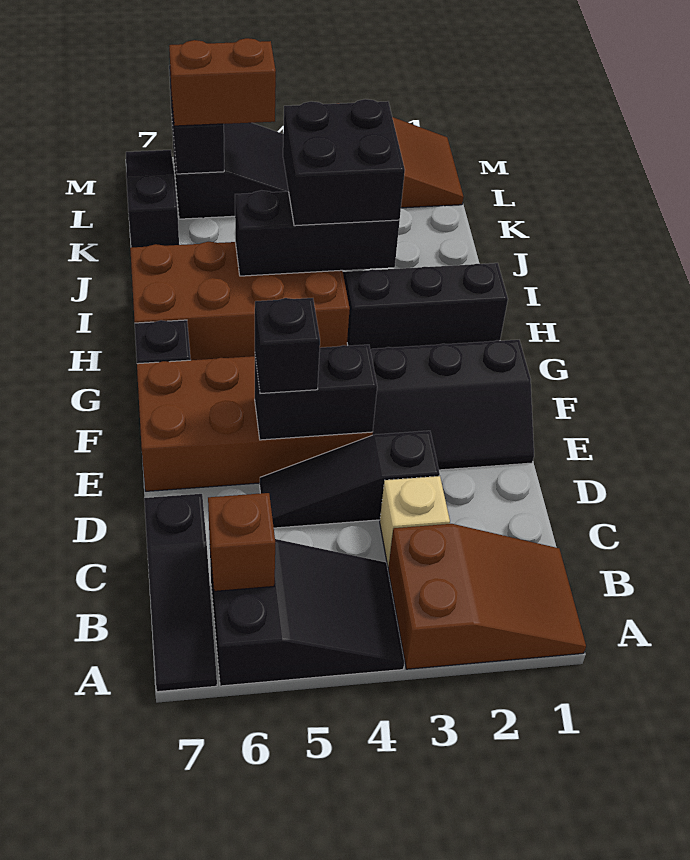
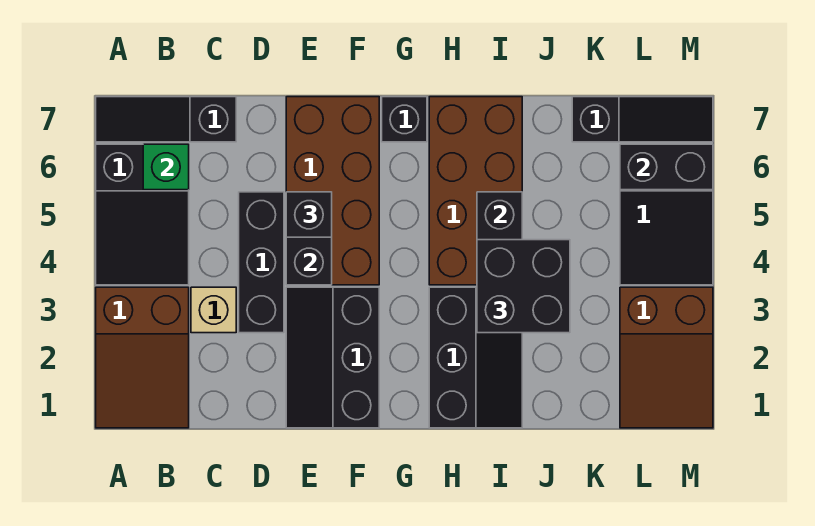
brown brick B6 level 2 -> green brick B6 level 2
black slope D3:D5 level 1 top 3 -> black brick D3:D5 level 1
brown brick L5:L6 level 3 -> none

